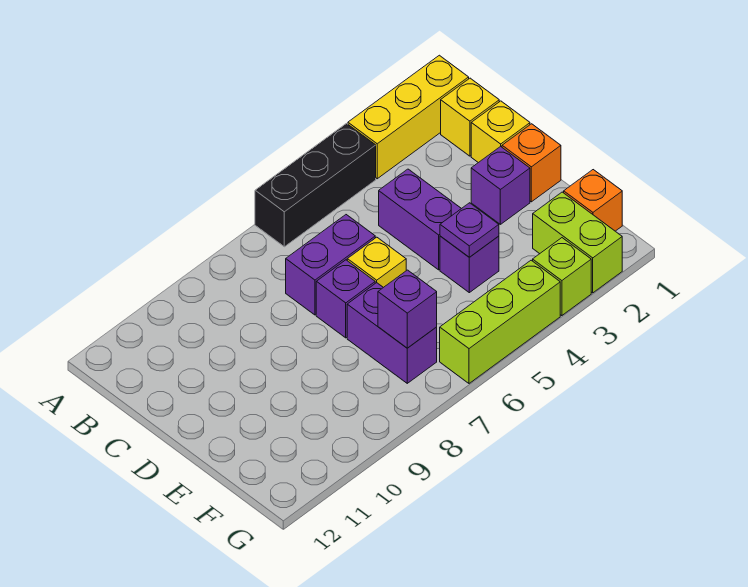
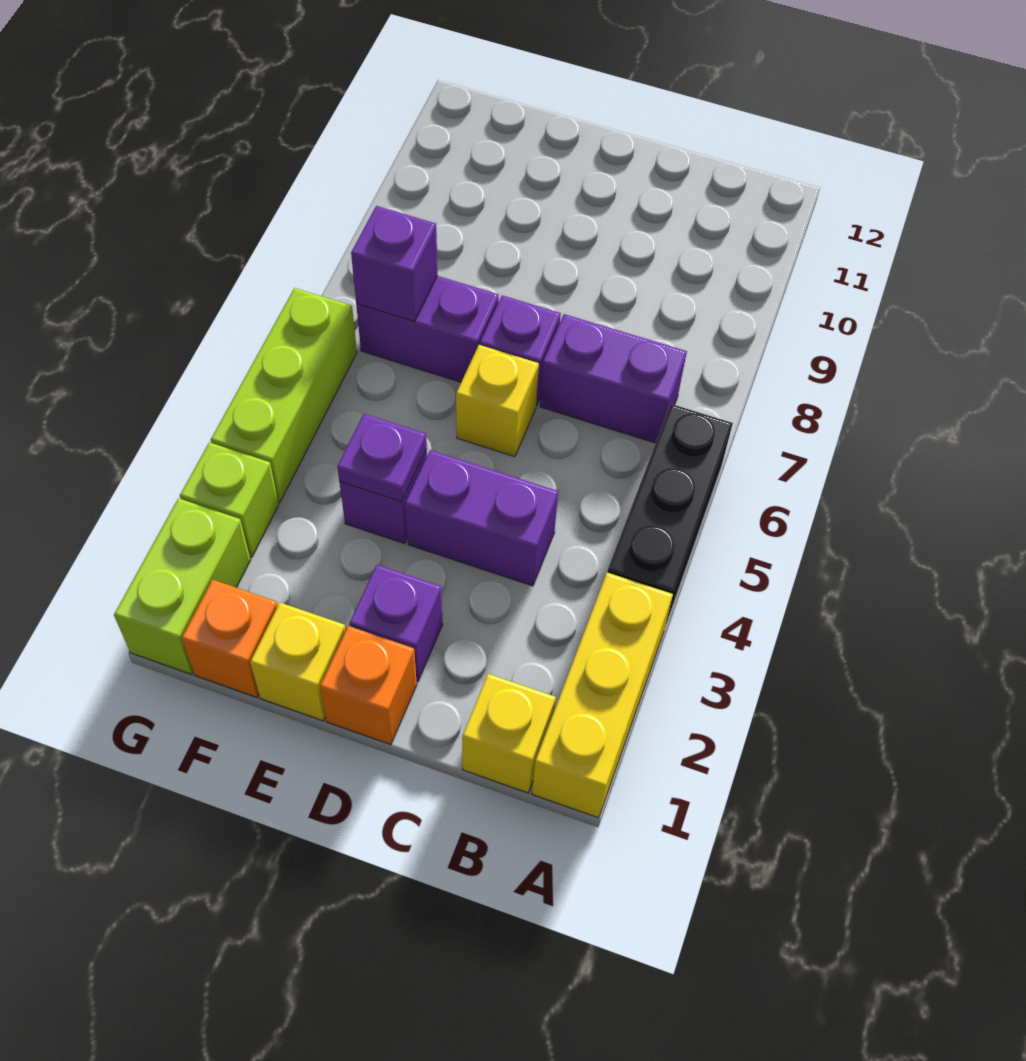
yellow brick C1 level 1 -> yellow brick E1 level 1
purple brick C6:C7 level 1 -> purple brick B7:C7 level 1
lime brick F2:G2 level 1 -> lime brick G1:G2 level 1

